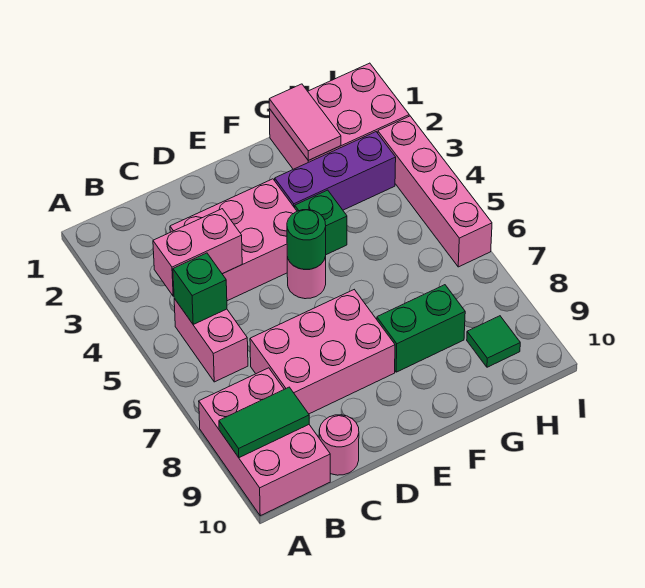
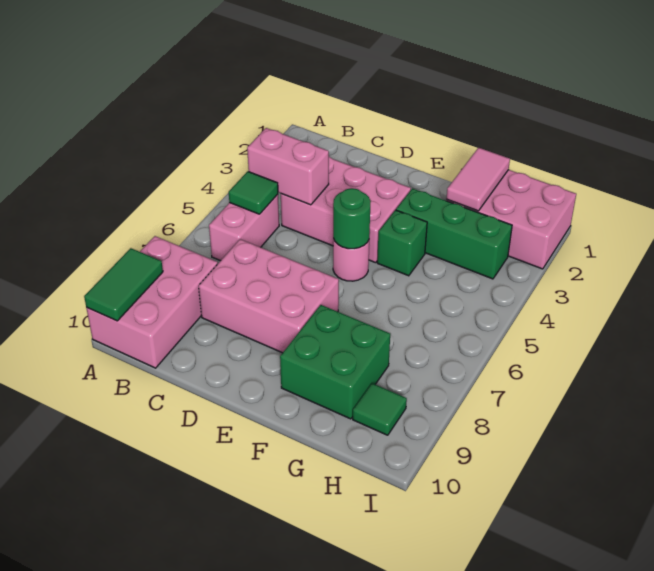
green tile A9:B9 level 2 -> green tile A9:A10 level 2
green brick B5 level 2 -> green tile B5 level 2
pink round brick C10 level 1 -> none
purple brick F3:H3 level 1 -> green brick F3:H3 level 1
green brick F8:G8 level 1 -> green brick F8:G9 level 1
pink brick I3:I6 level 1 -> none

